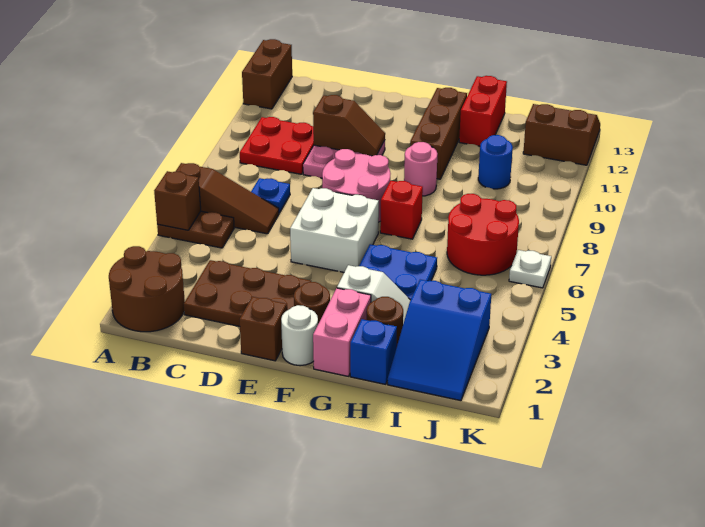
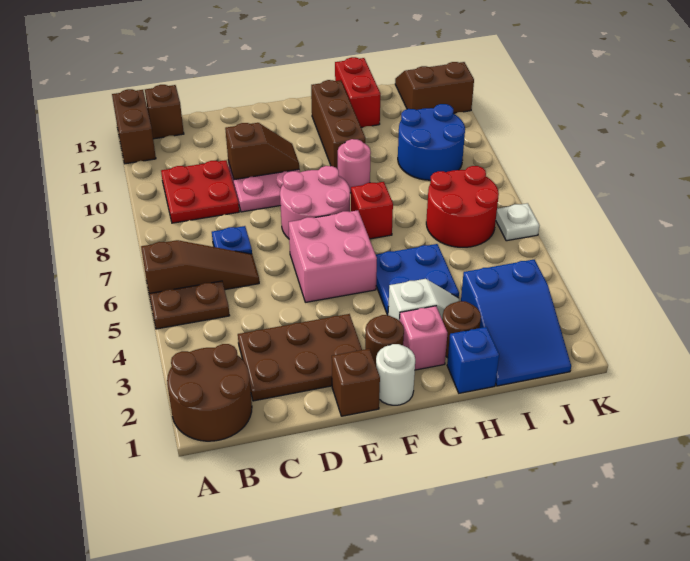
brown brick A5 level 2 -> brown brick B13 level 1
white brick E5:F6 level 1 -> pink brick E5:F6 level 1
pink brick G1:G2 level 1 -> pink brick G2 level 1
blue round brick I10 level 1 -> blue round brick I9:J10 level 1

